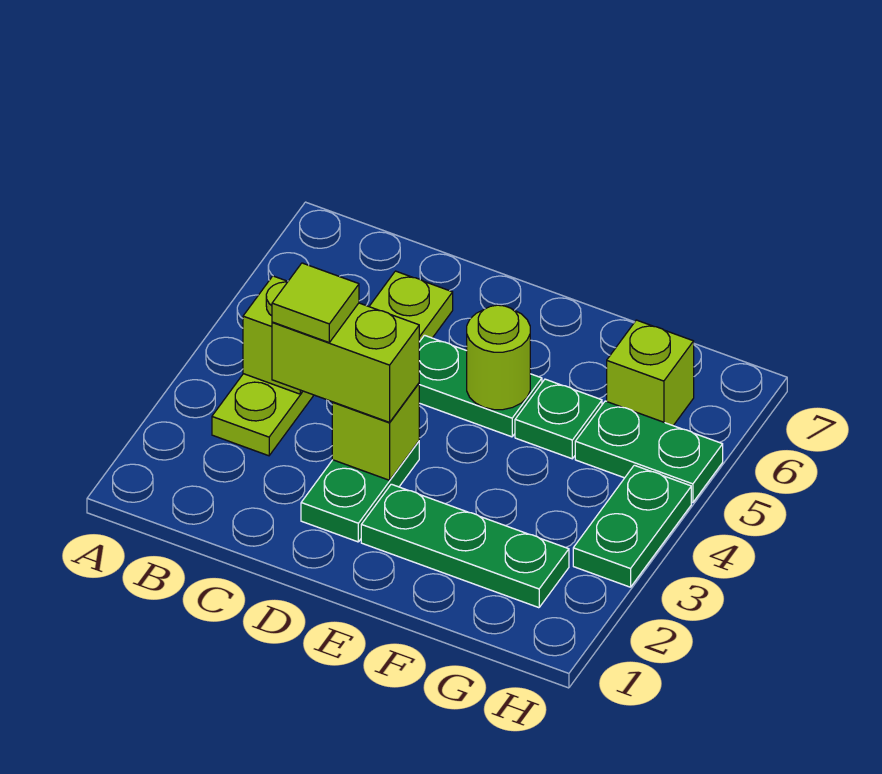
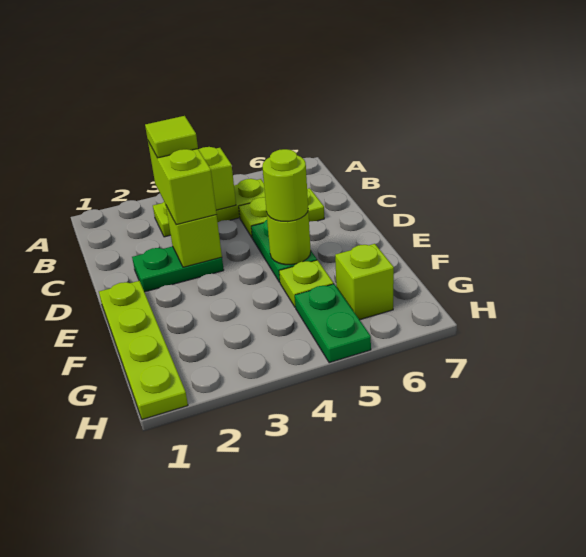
none -> lime plate E1:H1 level 1
green plate E2:G2 level 1 -> none
none -> lime round brick E5 level 3
green plate F5 level 1 -> lime plate F5 level 1
green plate H3:H4 level 1 -> none

